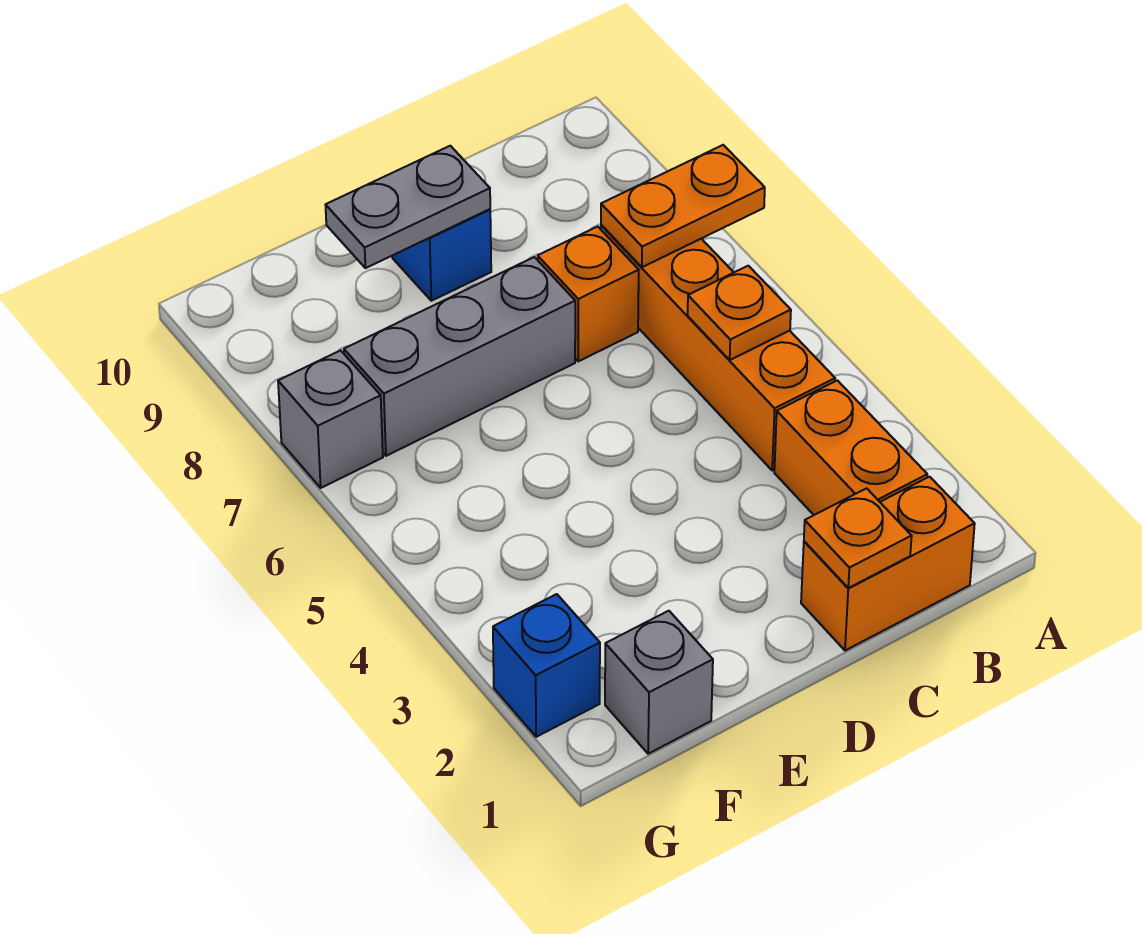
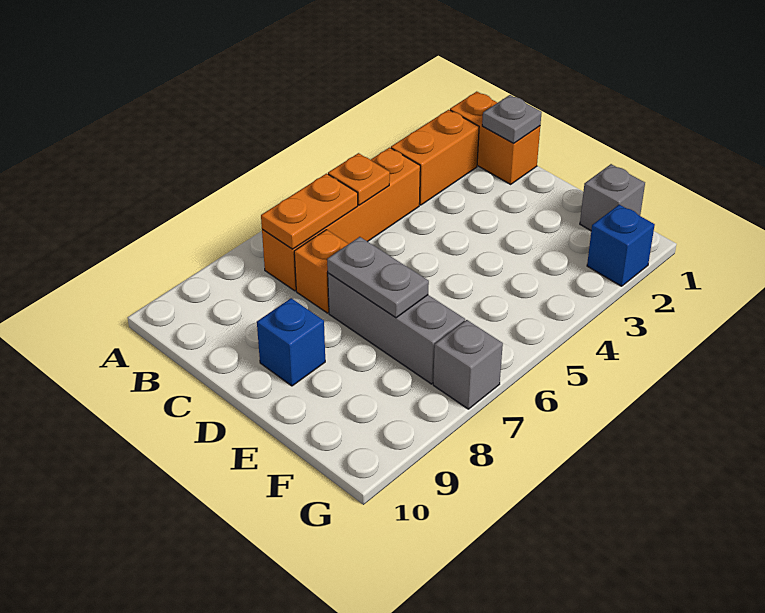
orange plate A7:B7 level 2 -> orange plate B6:B7 level 2
orange plate C1 level 2 -> grey plate C1 level 2
grey plate D9:E9 level 2 -> grey plate D7:E7 level 2

